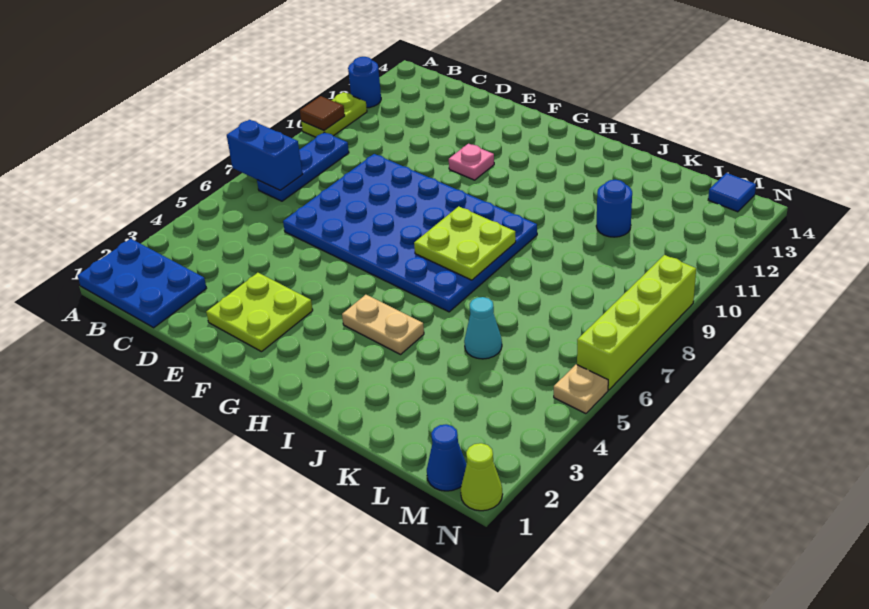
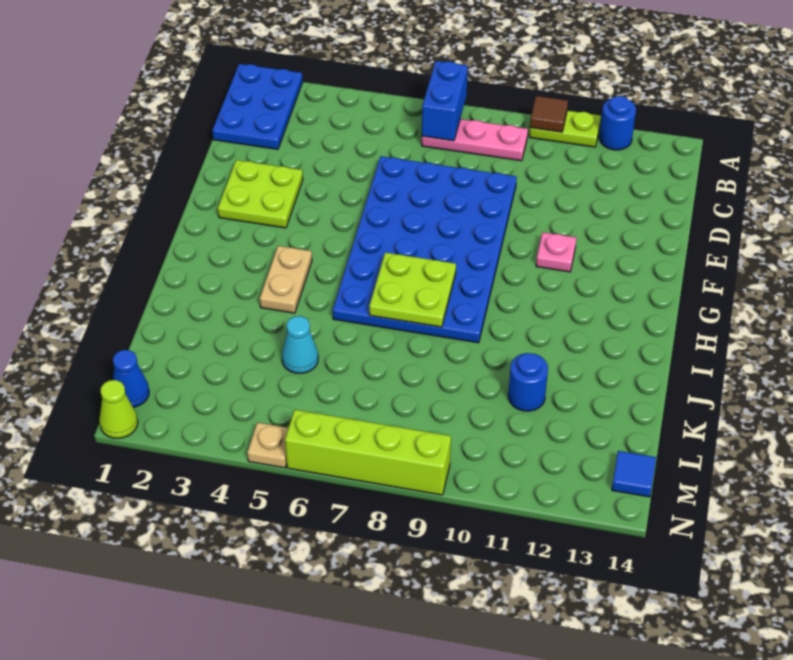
blue plate B7:B9 level 1 -> pink plate B7:B9 level 1

